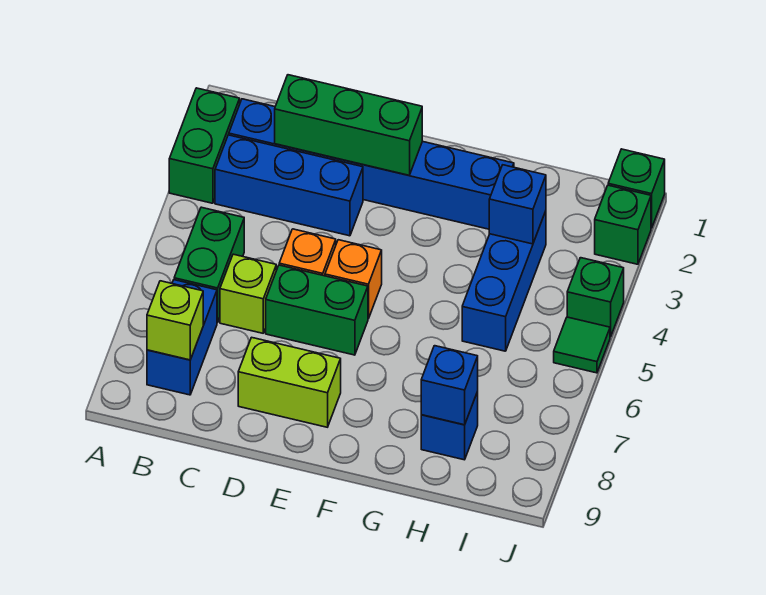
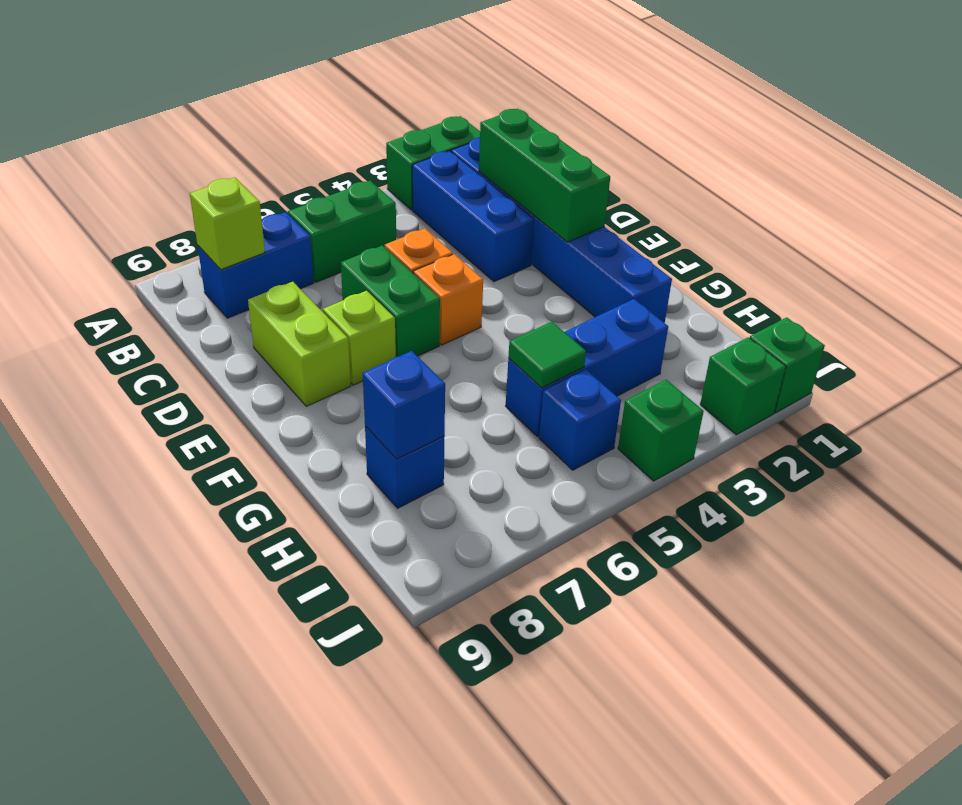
lime brick C6 level 1 -> lime brick E7 level 1
blue brick H3 level 2 -> blue brick I5 level 1
green tile J5 level 1 -> green tile H5 level 2

